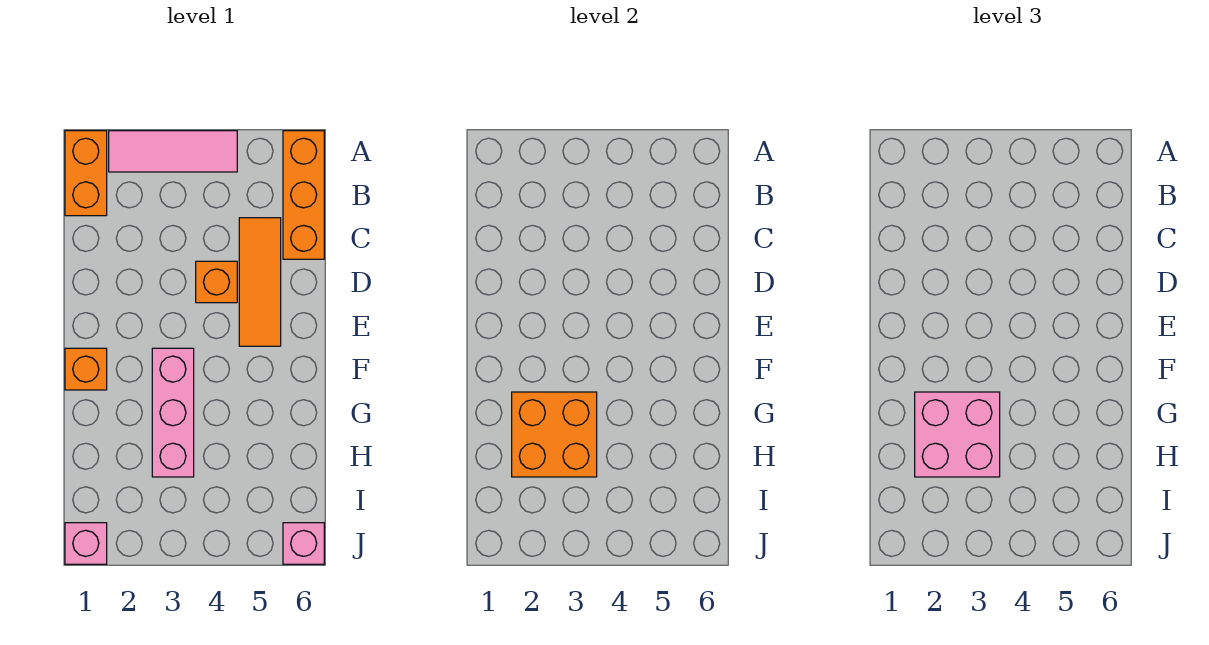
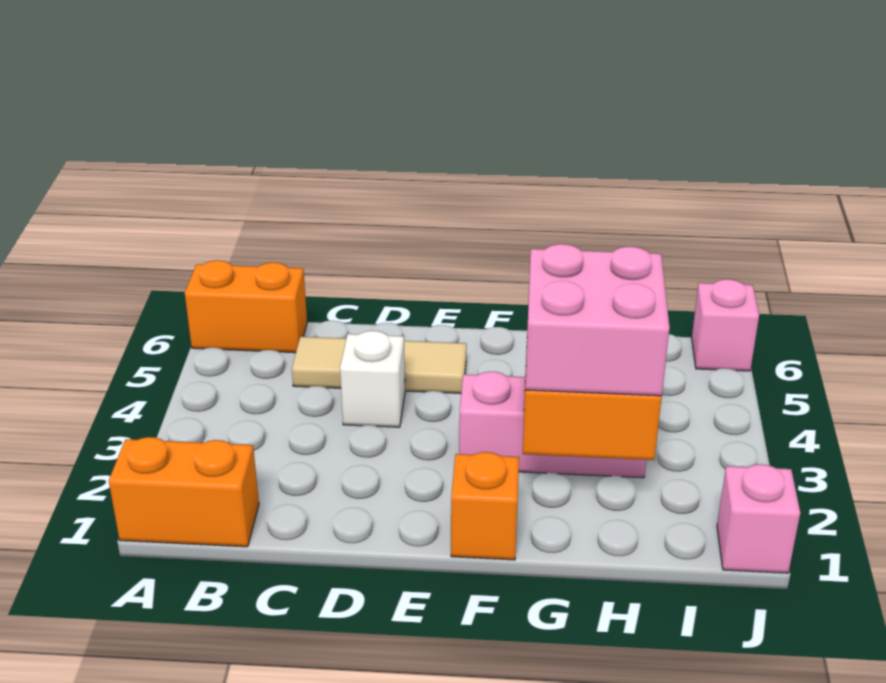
pink tile A2:A4 level 1 -> none
orange brick A6:C6 level 1 -> orange brick A6:B6 level 1
orange tile C5:E5 level 1 -> tan tile C5:E5 level 1
orange brick D4 level 1 -> white brick D4 level 1

